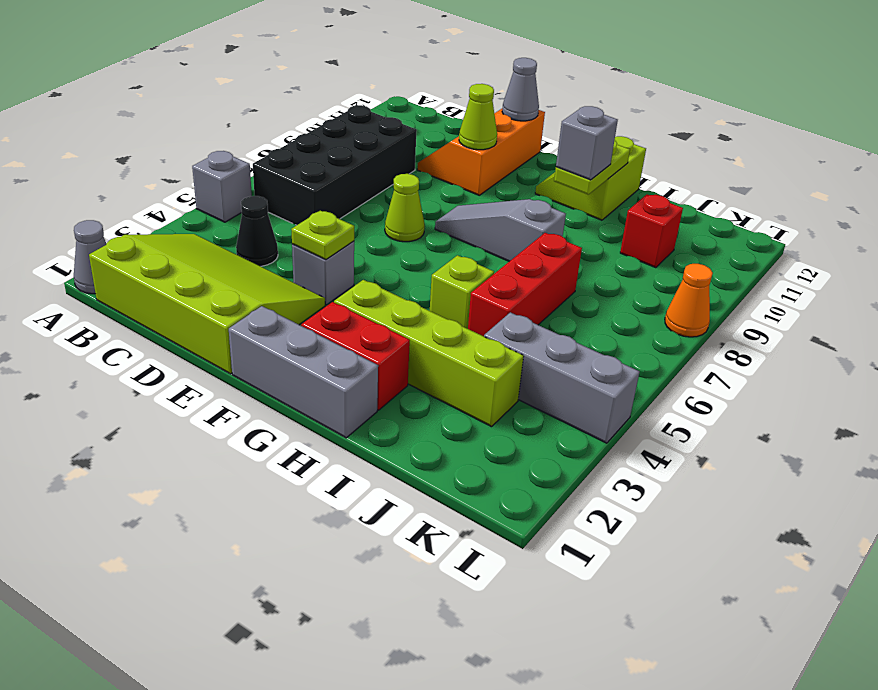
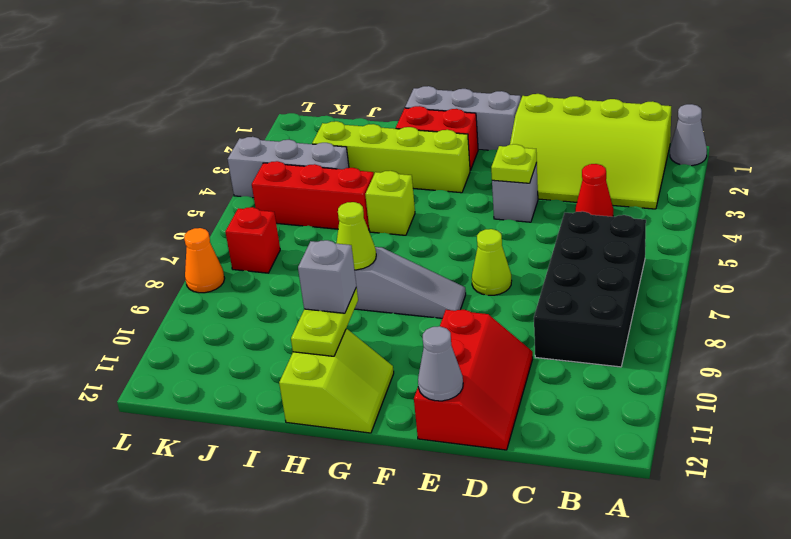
grey brick A5 level 1 -> none
black cone C4 level 1 -> red cone C4 level 1
orange slope D10:E12 level 1 top E -> red slope D10:E12 level 1 top E
lime cone E10 level 2 -> lime cone H8 level 2
red brick I5:I7 level 1 -> red brick I5:K5 level 1
red brick J10 level 1 -> red brick K7 level 1

